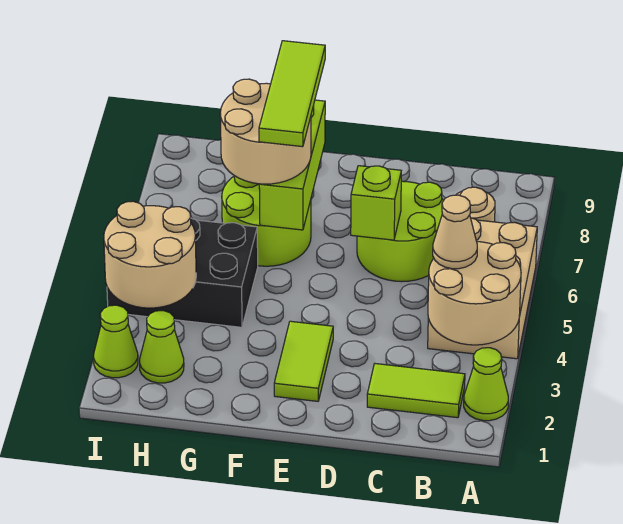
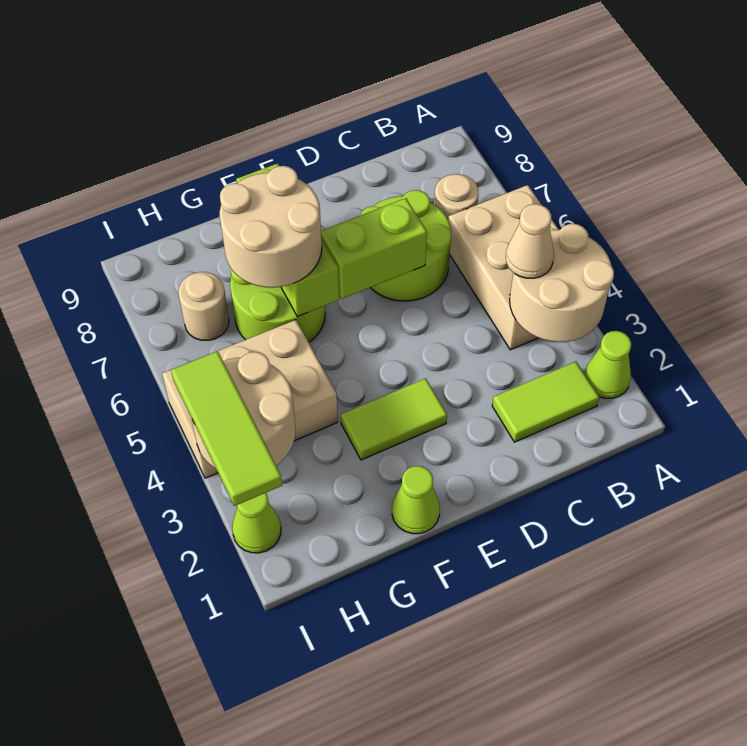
lime brick D6 level 2 -> lime brick D6:E6 level 2
lime tile E2:E3 level 1 -> lime tile E3:F3 level 1
lime tile F6:F8 level 4 -> lime tile I2:I4 level 3
black brick G4:I5 level 1 -> tan brick G4:I5 level 1
lime cone H2 level 1 -> lime cone F1 level 1
none -> tan round brick H7 level 1

